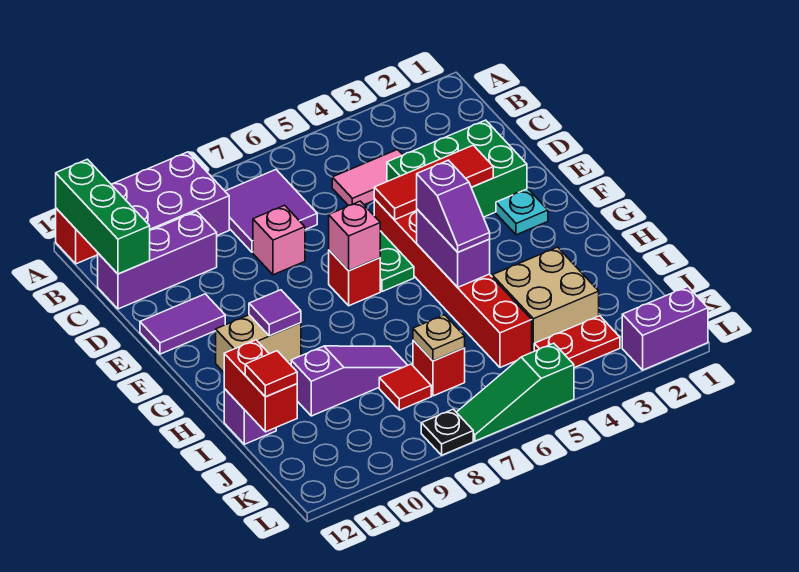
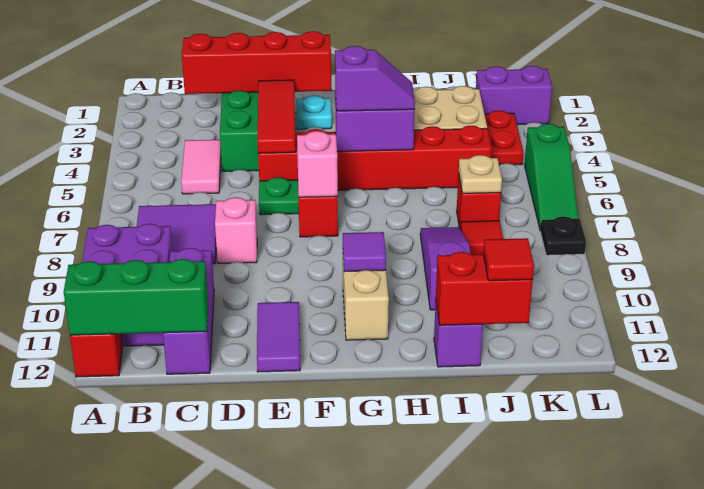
none -> red brick C2:F2 level 2
purple brick L1:L2 level 1 -> purple brick K2:L2 level 1

